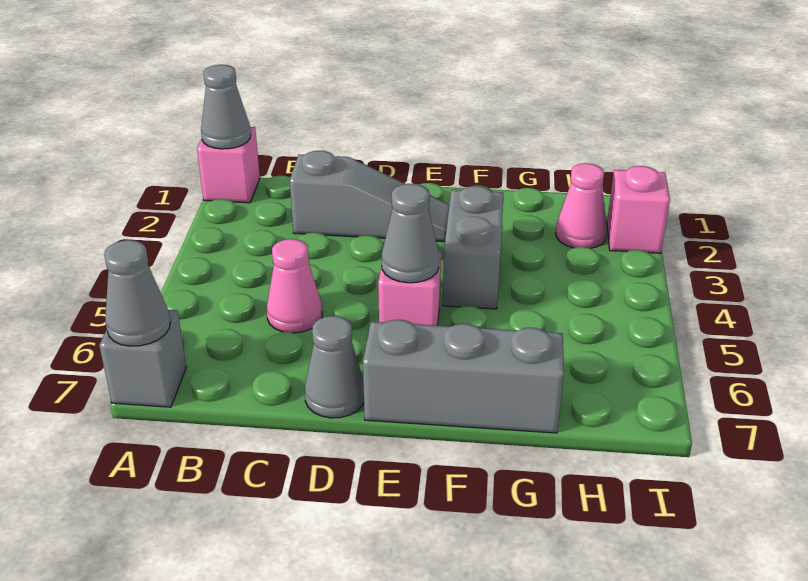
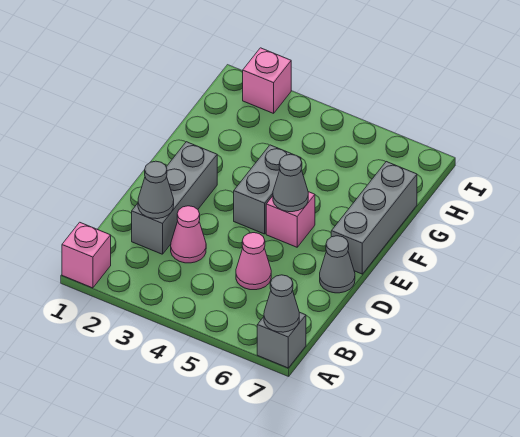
grey cone A1 level 2 -> grey cone C2 level 2
grey slope C2:E2 level 1 top C -> grey brick C2:E2 level 1
grey brick F3:F4 level 1 -> grey brick E4:F4 level 1
pink cone H2 level 1 -> pink cone C3 level 1

